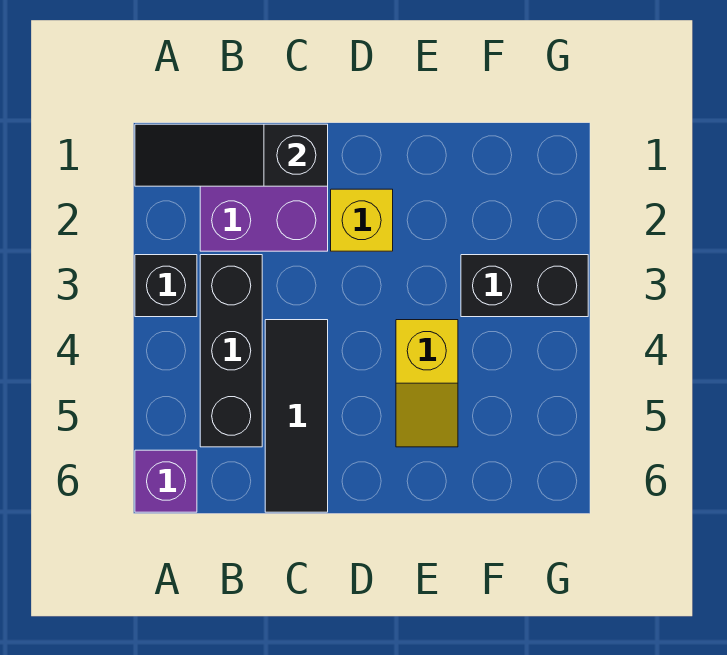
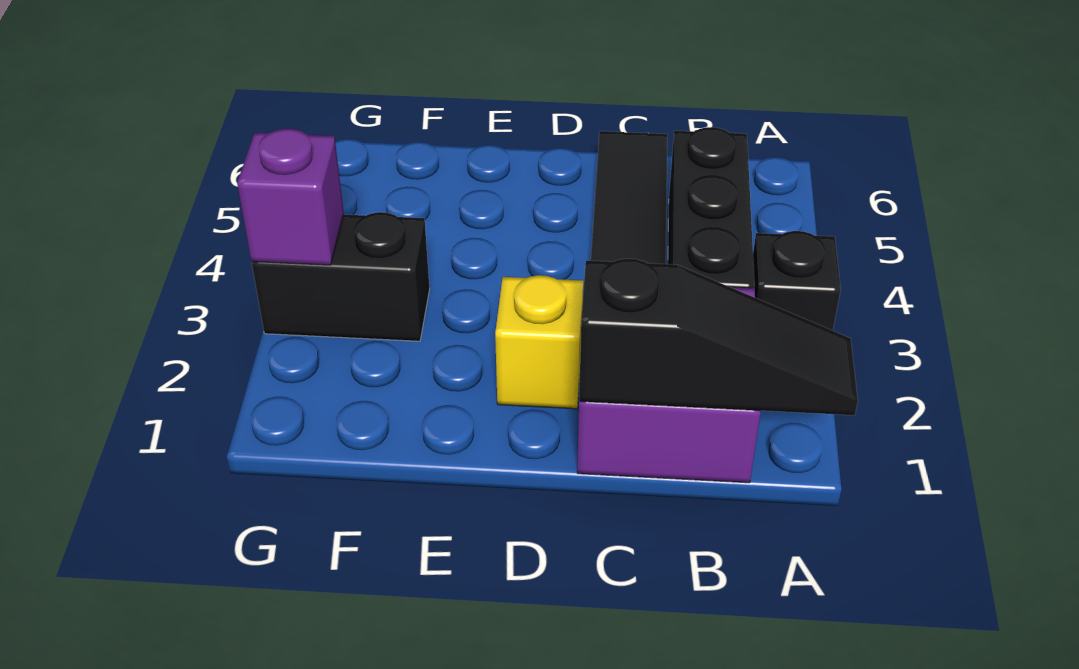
purple brick A6 level 1 -> purple brick G3 level 2
yellow slope E4:E5 level 1 top 4 -> none

